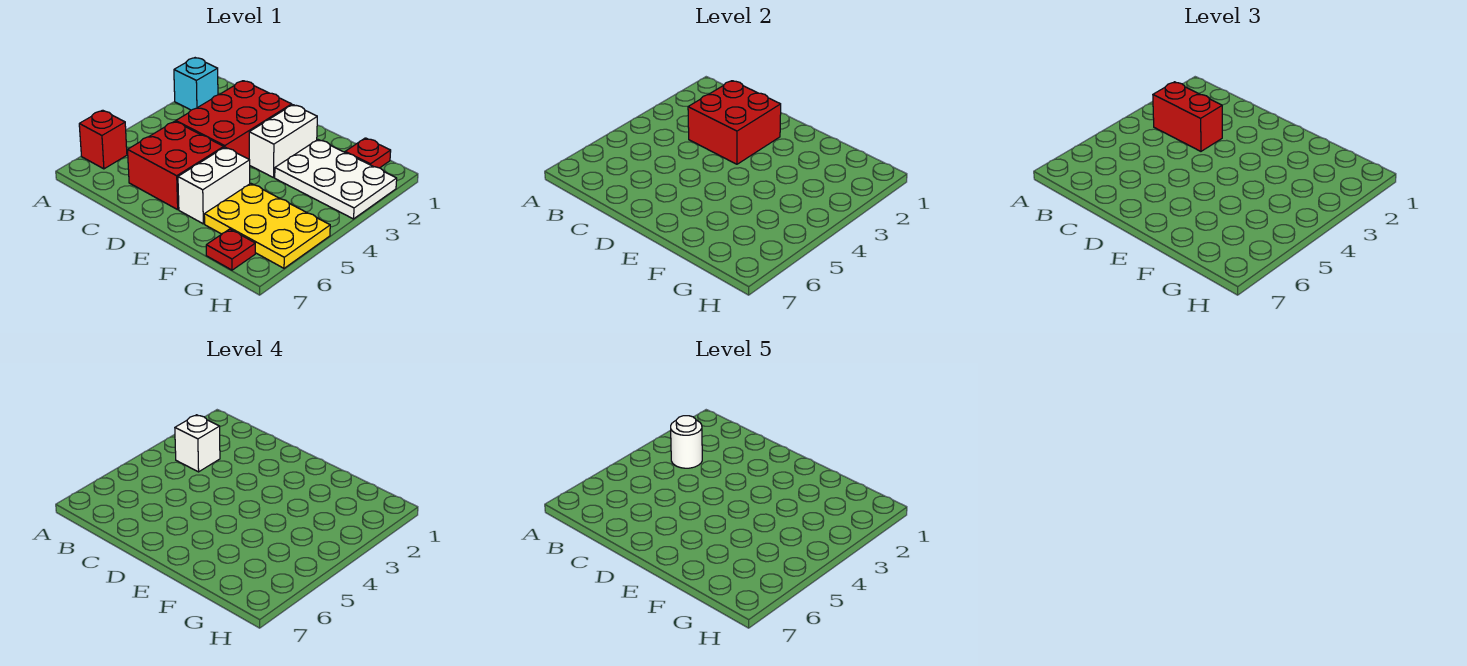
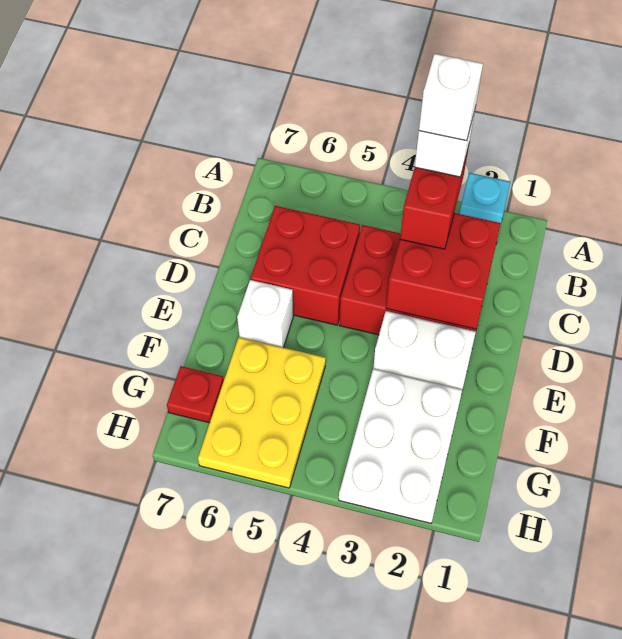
red brick A6 level 1 -> none
white round brick B3 level 5 -> white brick B3 level 5
white brick E5:E6 level 1 -> white brick E6 level 1
red plate G1 level 1 -> none

